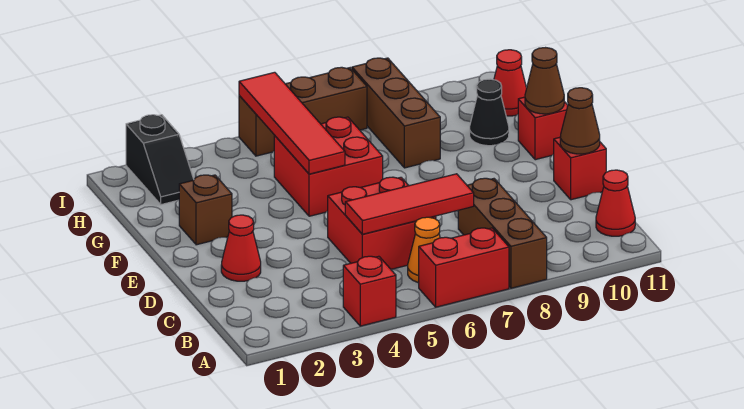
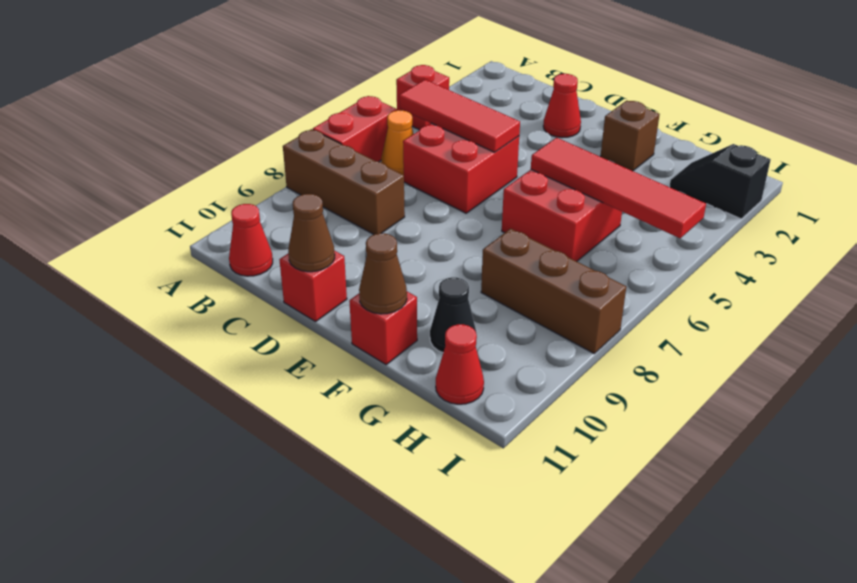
red tile C5:C7 level 2 -> red tile B5:D5 level 2
brown brick I5:I7 level 1 -> none

